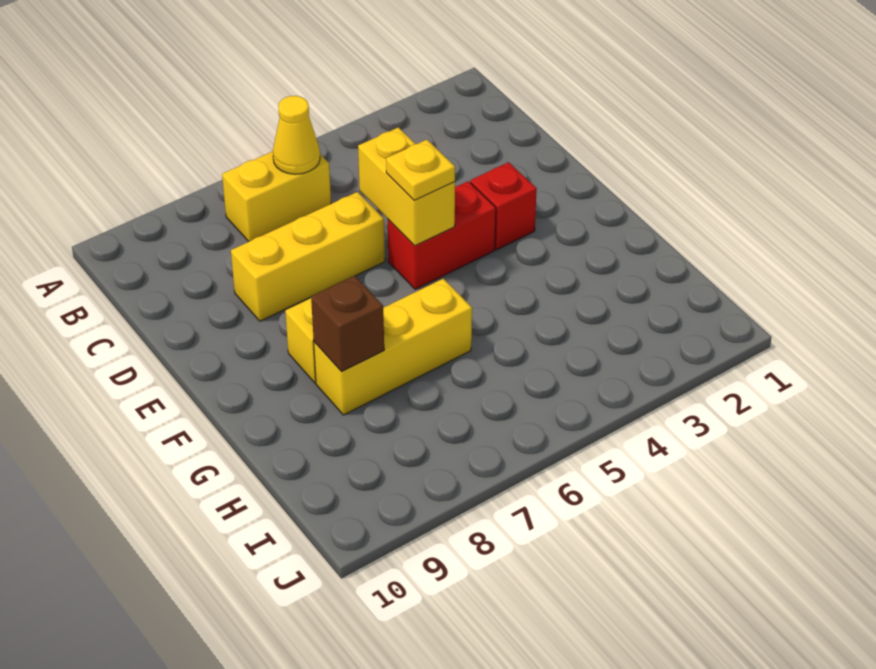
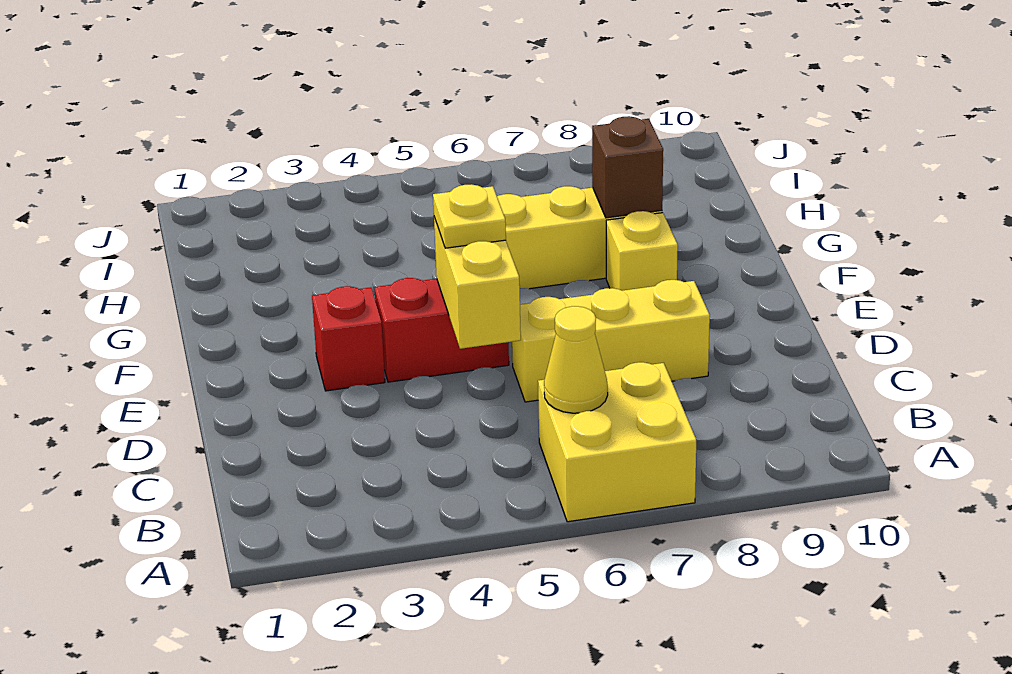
yellow brick B6:B7 level 1 -> yellow brick A6:B7 level 1

